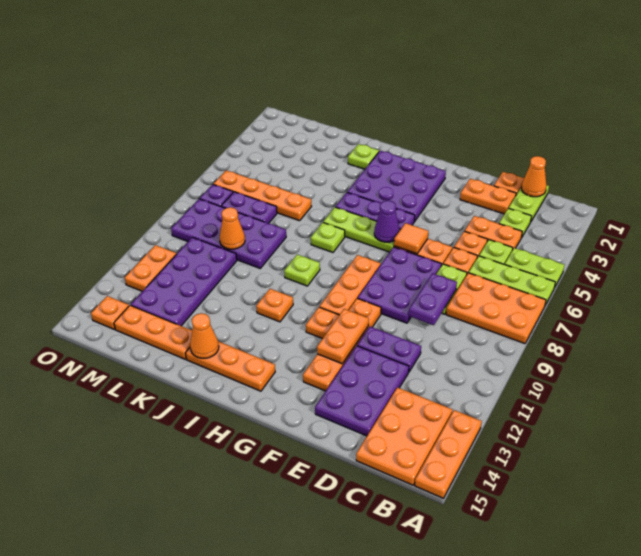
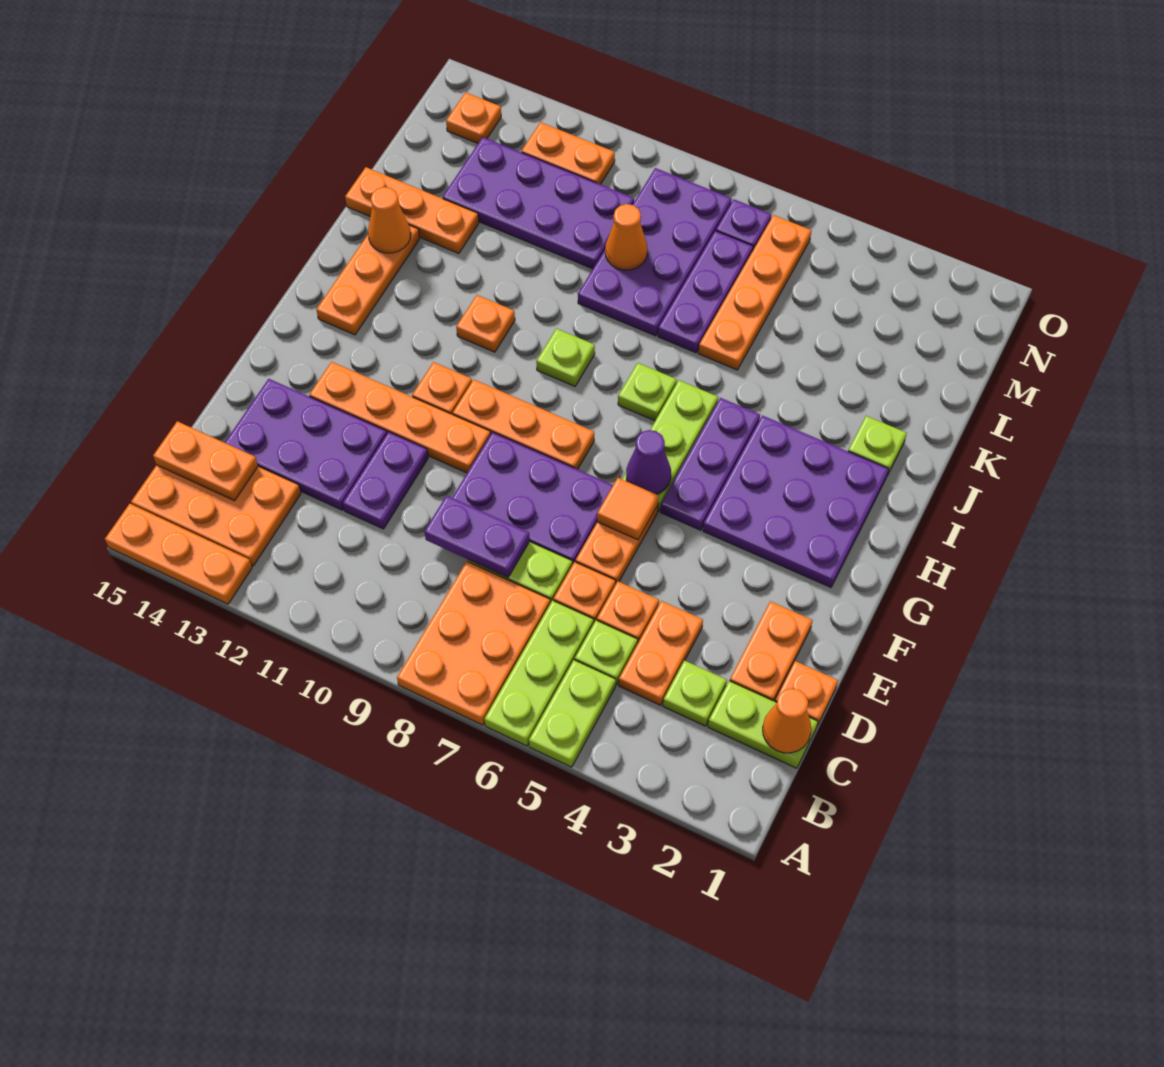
orange plate F11:F12 level 2 -> orange plate C14:C15 level 2
orange plate K14:M14 level 1 -> orange plate K13:K15 level 1
purple plate L7:M7 level 1 -> purple plate K7:M7 level 1

